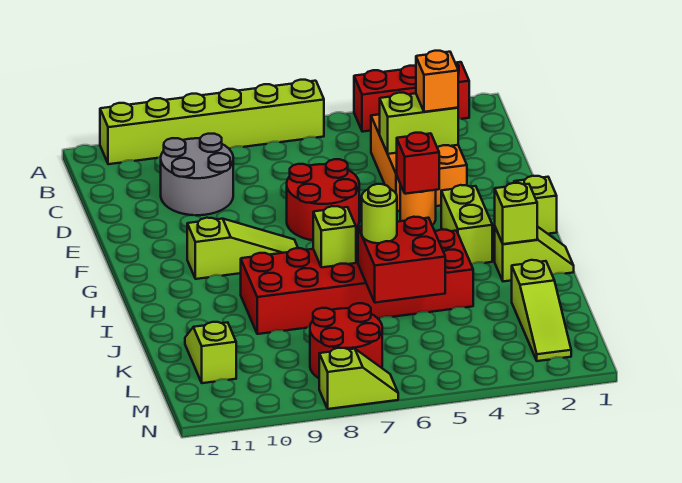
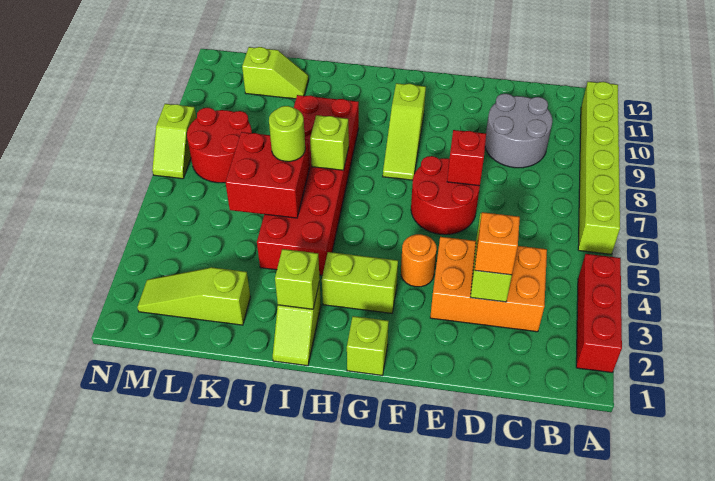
red brick F4 level 2 -> red brick E7 level 2

